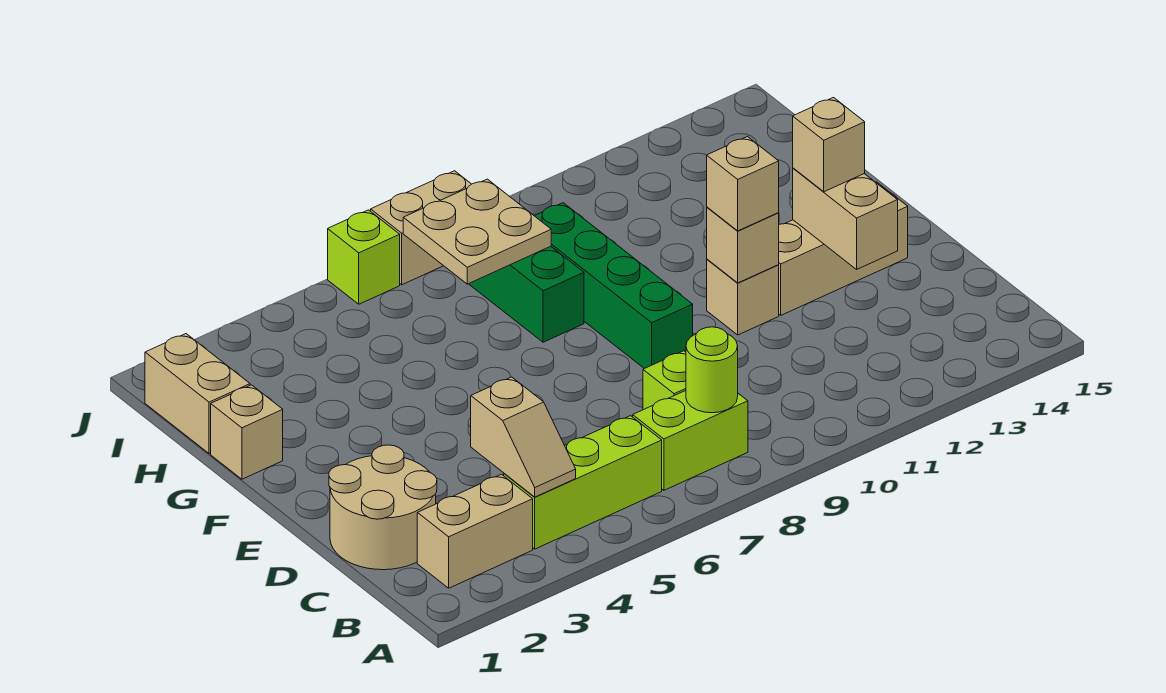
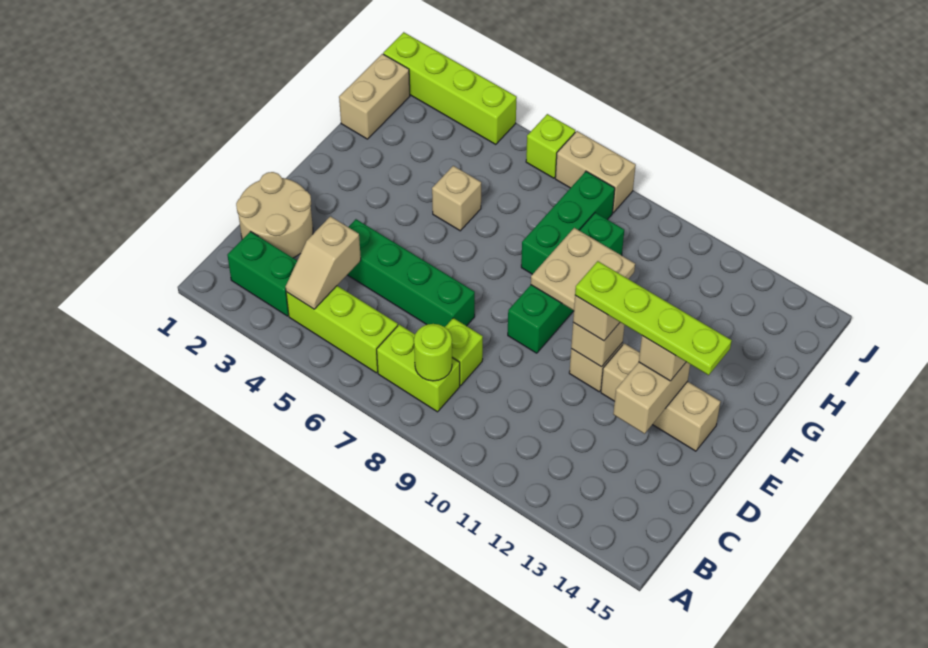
tan brick B2:B3 level 1 -> green brick B2:B3 level 1
none -> green brick D4:D7 level 1
none -> lime plate E11:E14 level 4
tan brick G1 level 1 -> tan brick G5 level 1
tan plate H7:I8 level 2 -> tan plate F9:G10 level 2
none -> lime brick J1:J4 level 1

